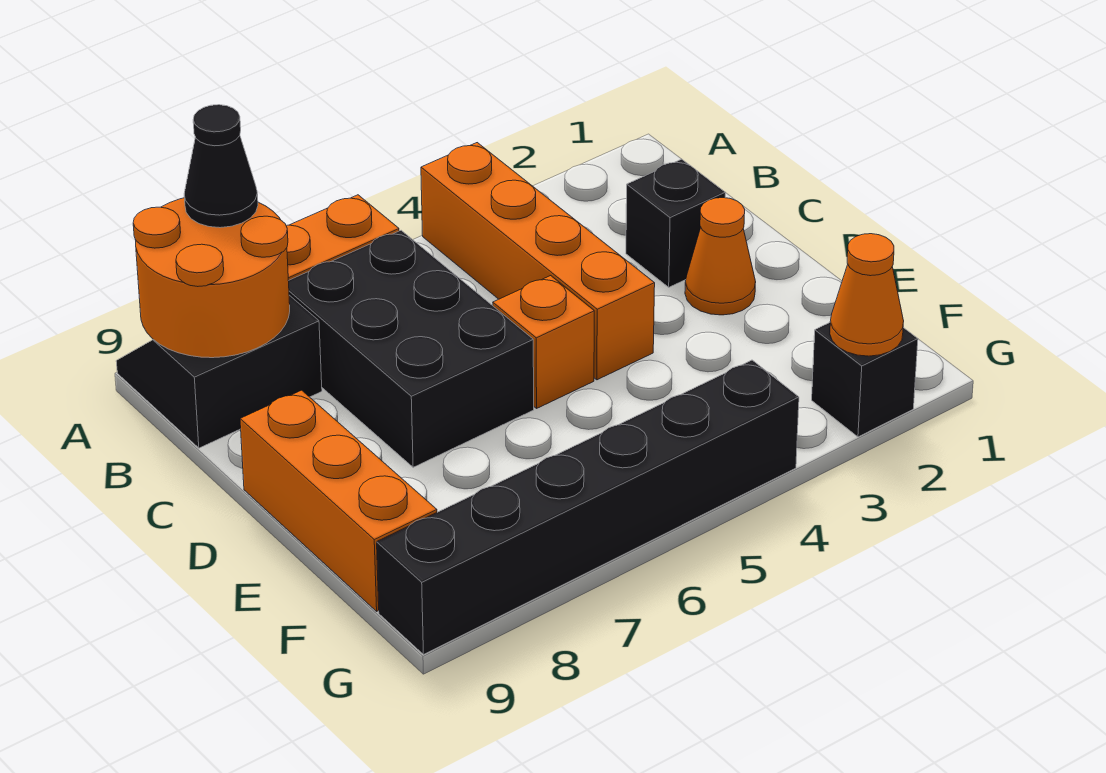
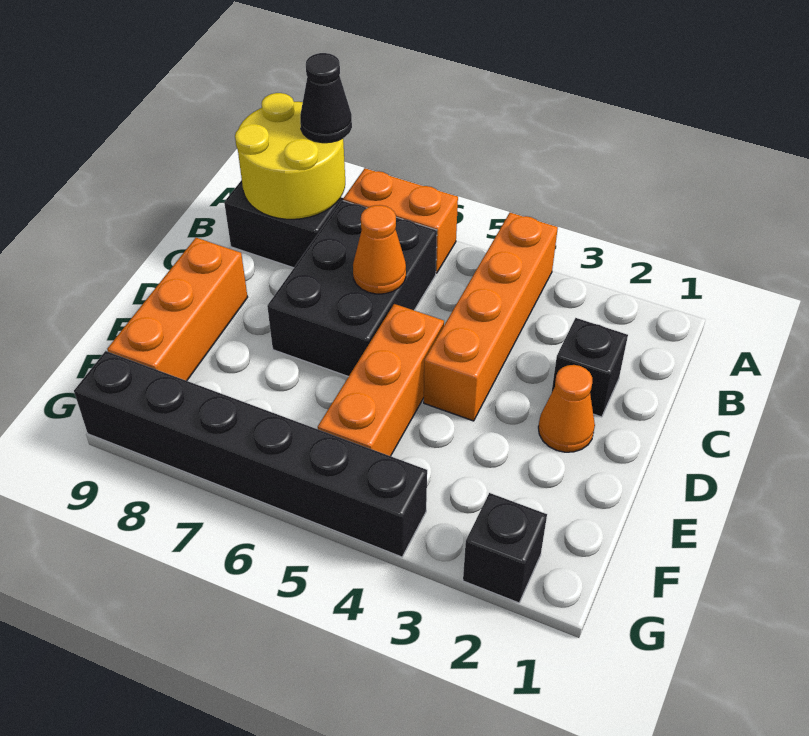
orange round brick A8:B9 level 2 -> yellow round brick A8:B9 level 2
orange brick D5 level 1 -> orange brick D5:F5 level 1
orange cone G2 level 2 -> orange cone C6 level 2

